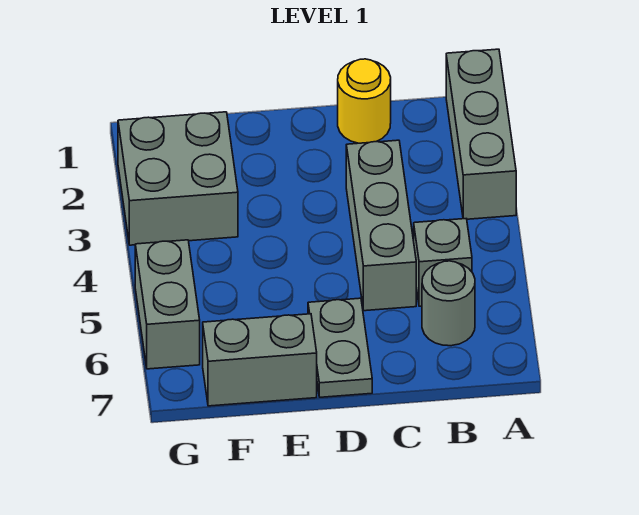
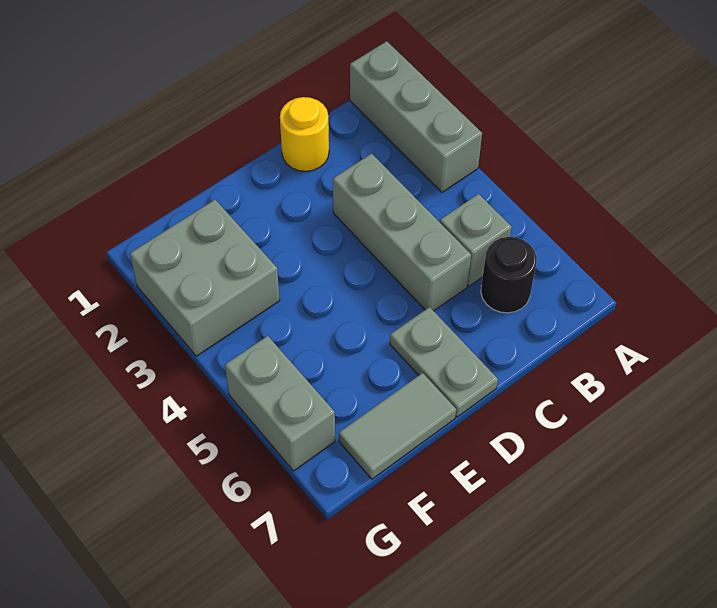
grey round brick B6 level 1 -> black round brick B6 level 1
grey brick E7:F7 level 1 -> grey tile E7:F7 level 1

